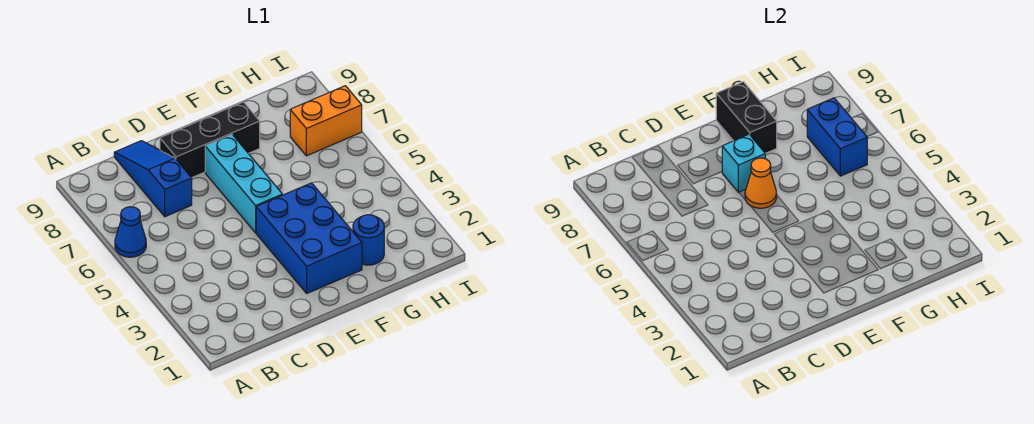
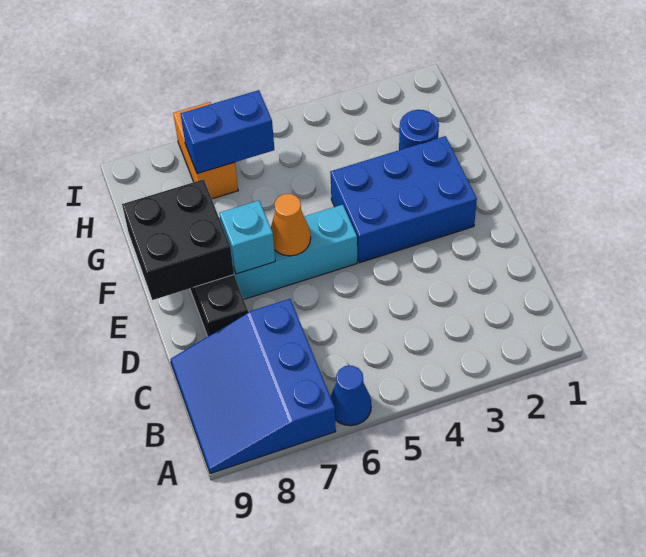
blue slope C7:C9 level 1 top 7 -> blue slope A7:C9 level 1 top 7
black brick F8:F9 level 2 -> black brick E8:F9 level 2

